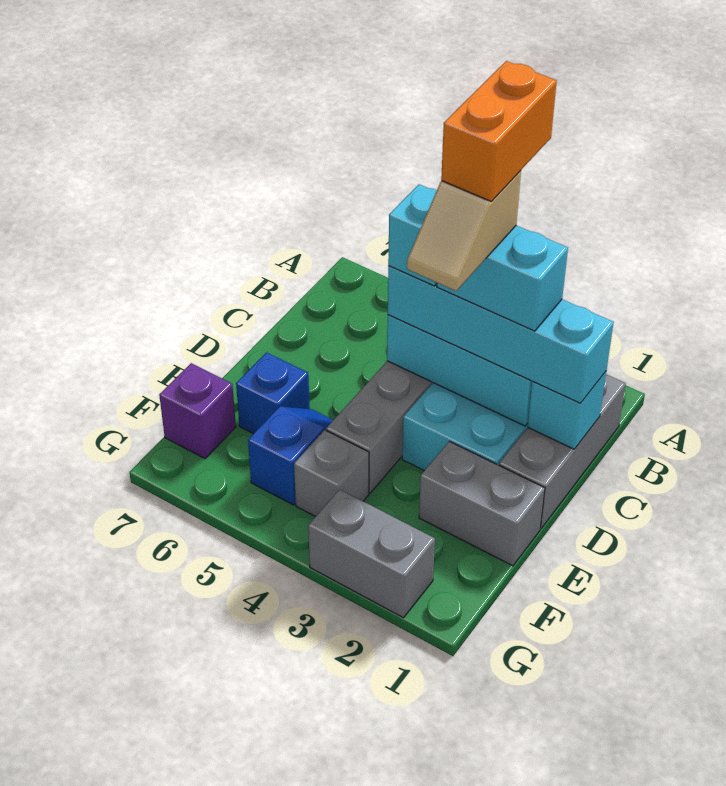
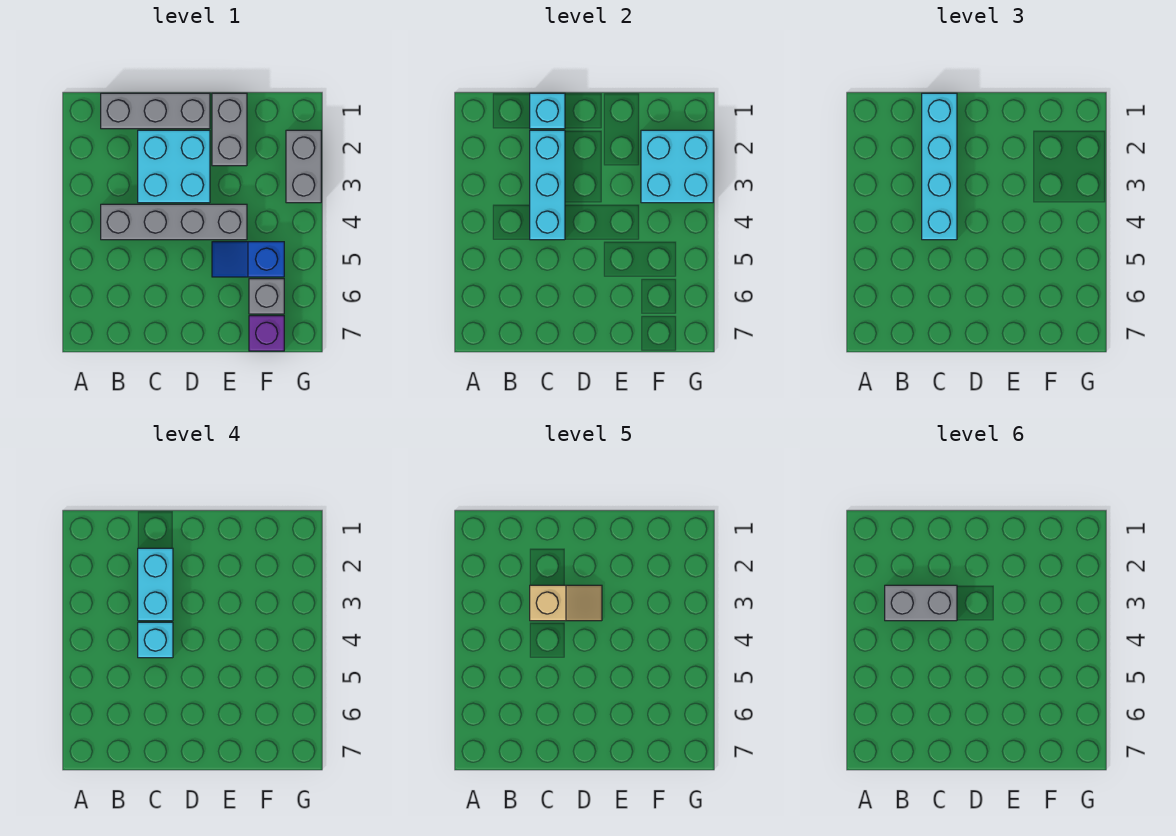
orange brick B3:C3 level 6 -> grey brick B3:C3 level 6
blue brick E6 level 1 -> none
none -> cyan brick F2:G3 level 2
grey brick F4 level 1 -> grey brick F6 level 1

